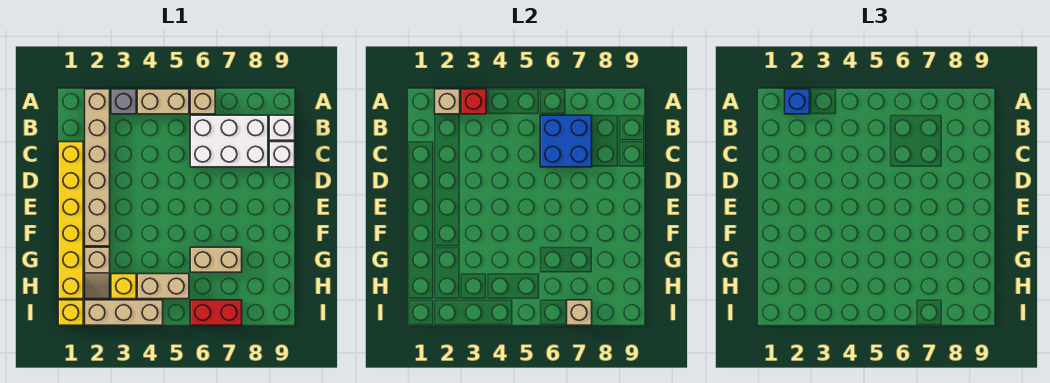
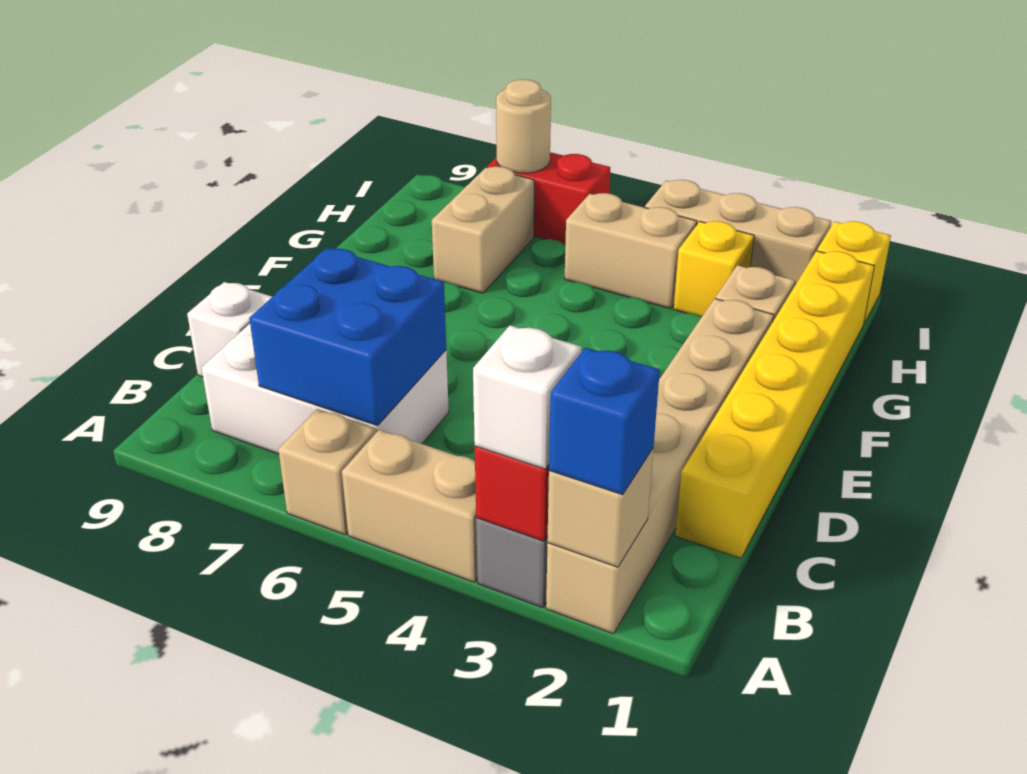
white brick B9 level 1 -> white brick A3 level 3
tan brick G6:G7 level 1 -> tan brick G7:H7 level 1
tan brick I7 level 2 -> tan round brick I7 level 2

